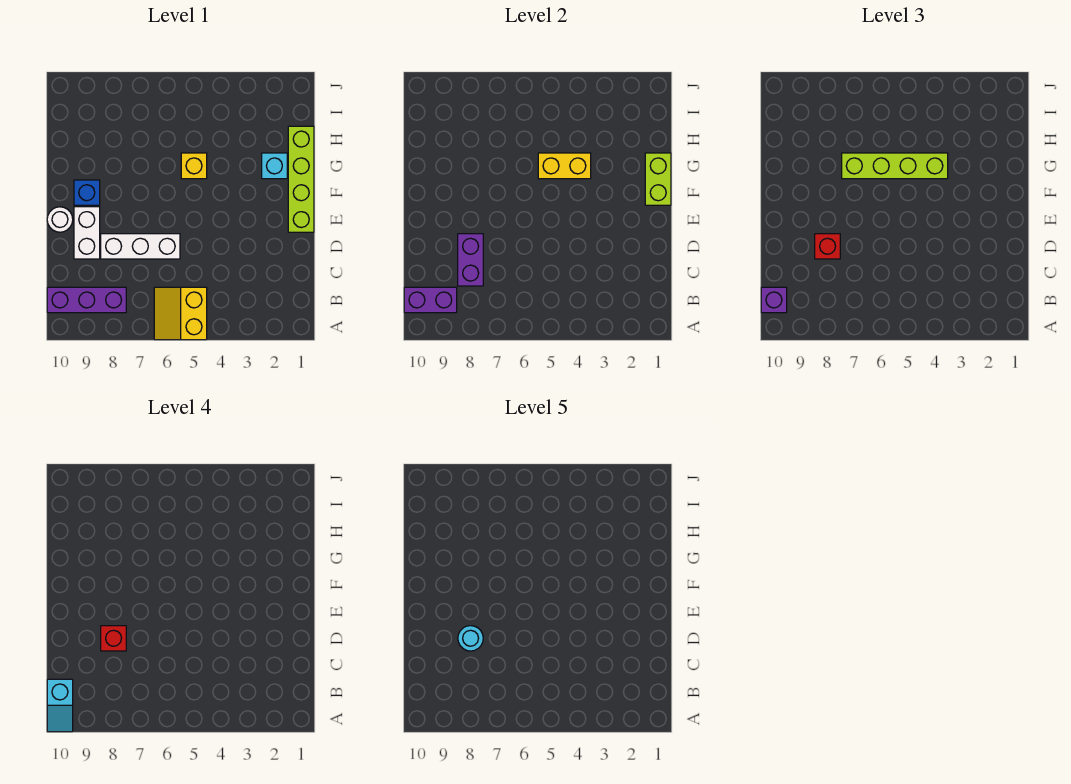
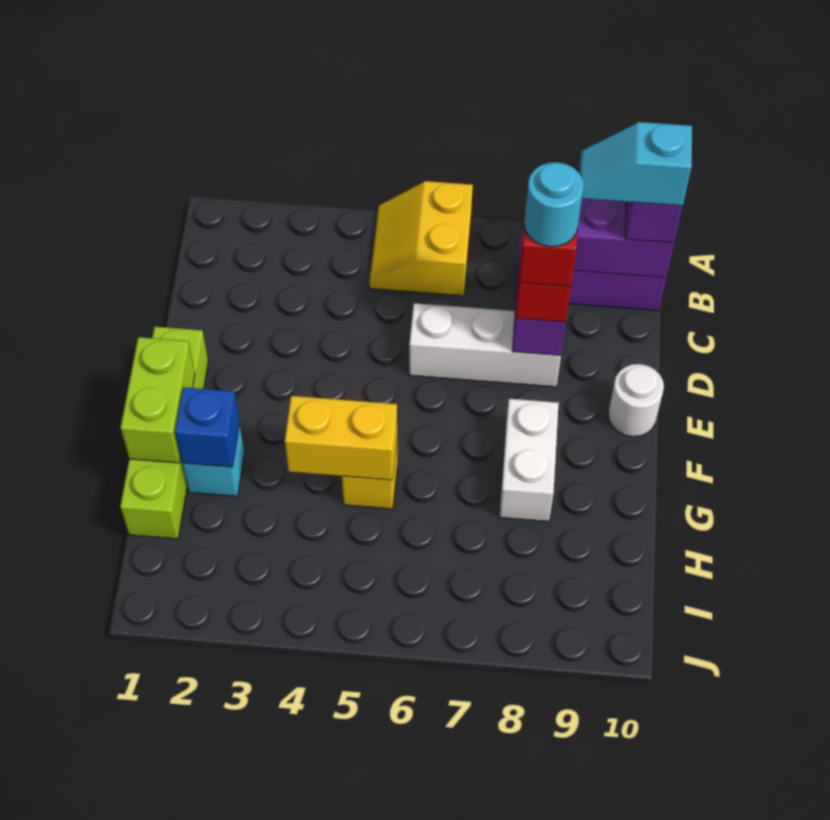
yellow slope A5:B6 level 1 top 5 -> yellow slope A5:B6 level 1 top 6
cyan slope A10:B10 level 4 top B -> cyan slope B9:B10 level 4 top 10
white brick D9:E9 level 1 -> white brick F8:G8 level 1
blue brick F9 level 1 -> blue brick G2 level 2
lime brick G4:G7 level 3 -> none

